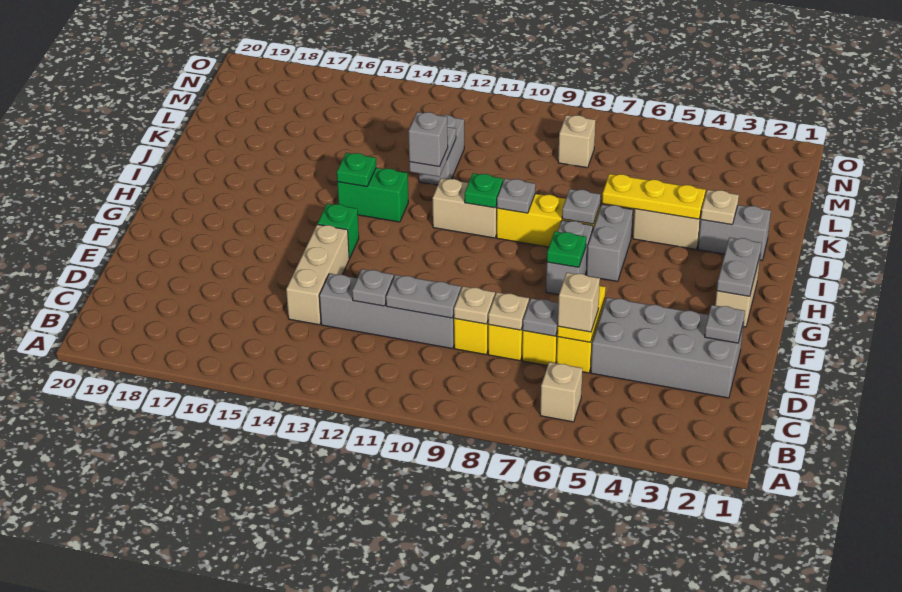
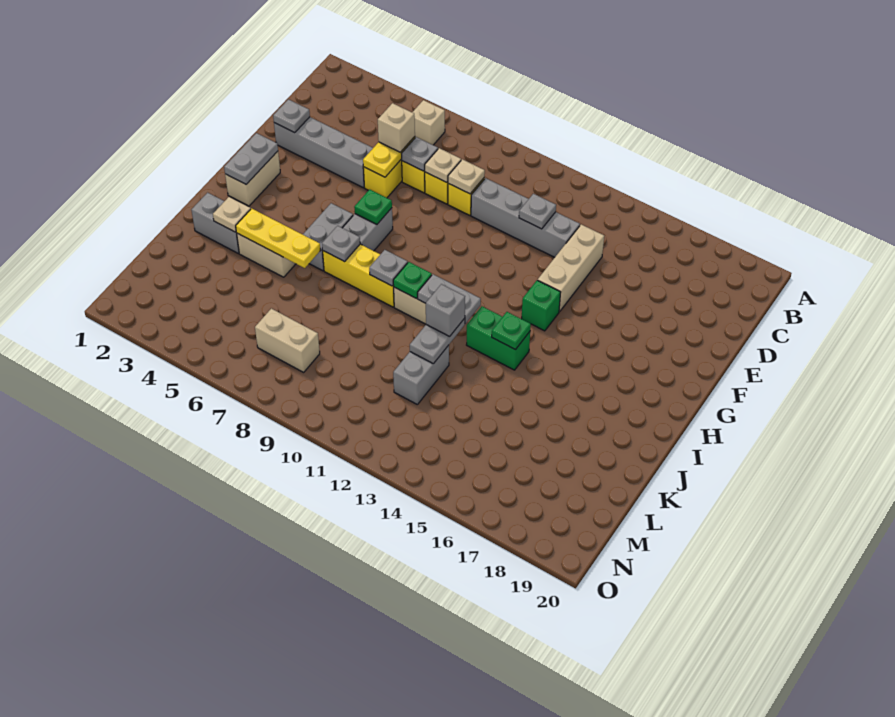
grey brick D2:E5 level 1 -> grey brick E2:E5 level 1
grey plate D10:D11 level 2 -> grey plate I11:I12 level 2
tan brick M8 level 1 -> tan brick M7:M8 level 1

